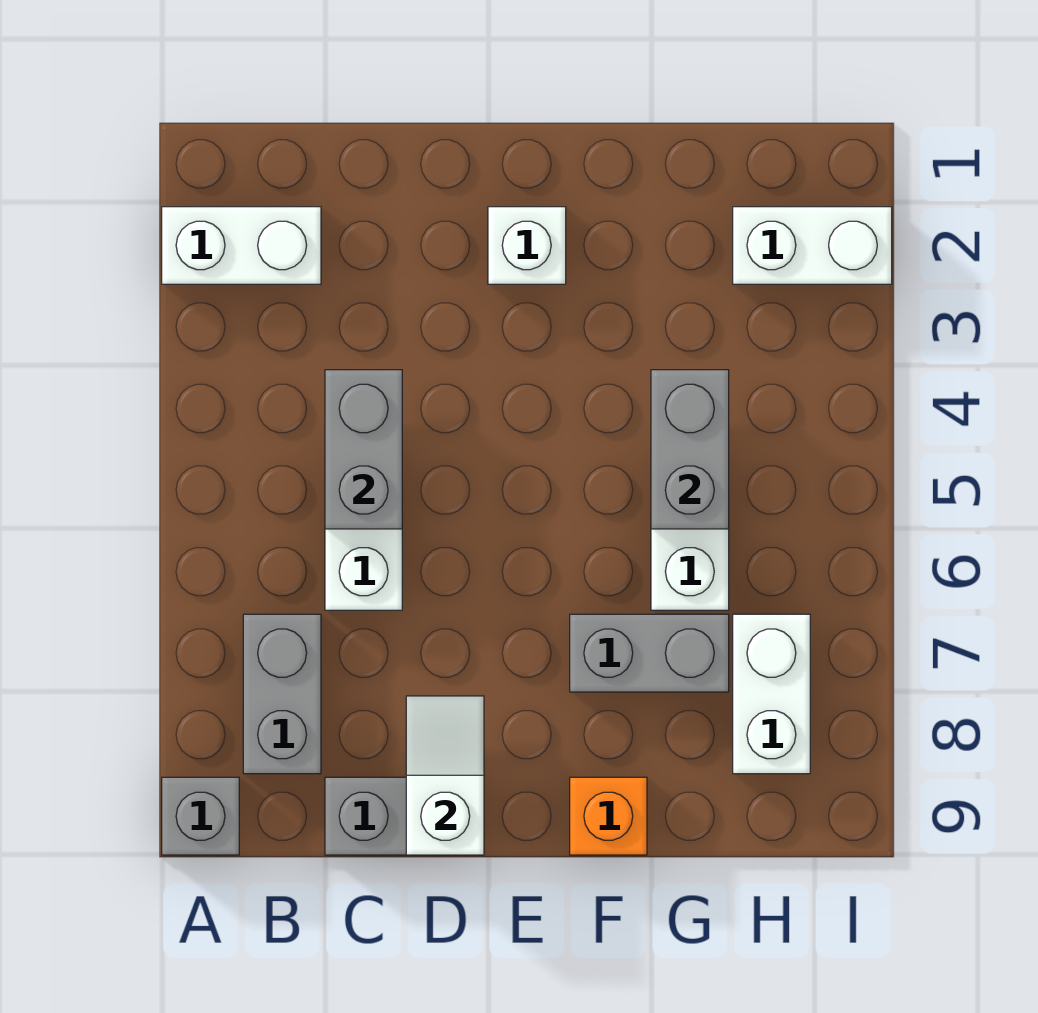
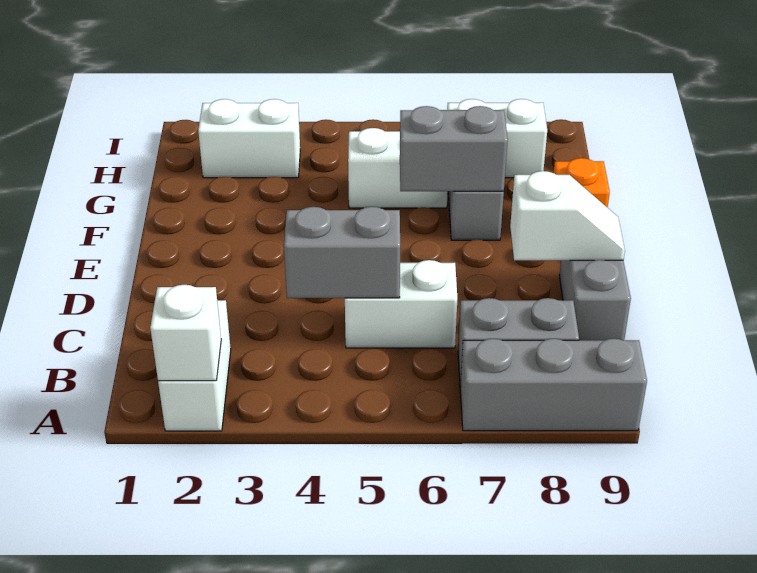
grey brick A9 level 1 -> grey brick A7:A9 level 1
white slope D8:D9 level 2 top 9 -> white slope D8:D9 level 2 top 8
white brick E2 level 1 -> white brick A2 level 2
grey brick G4:G5 level 2 -> grey brick F6:F7 level 2
white brick H2:I2 level 1 -> white brick H2:H3 level 1

